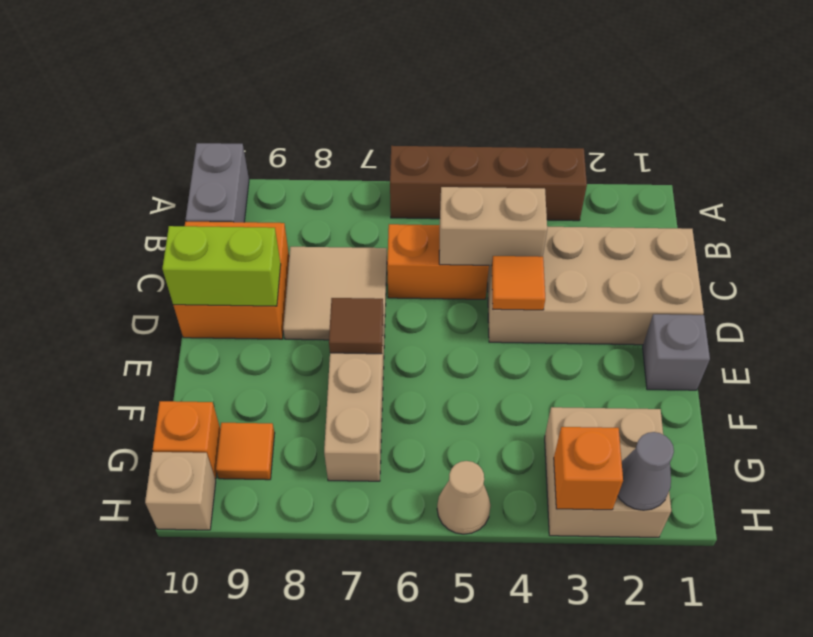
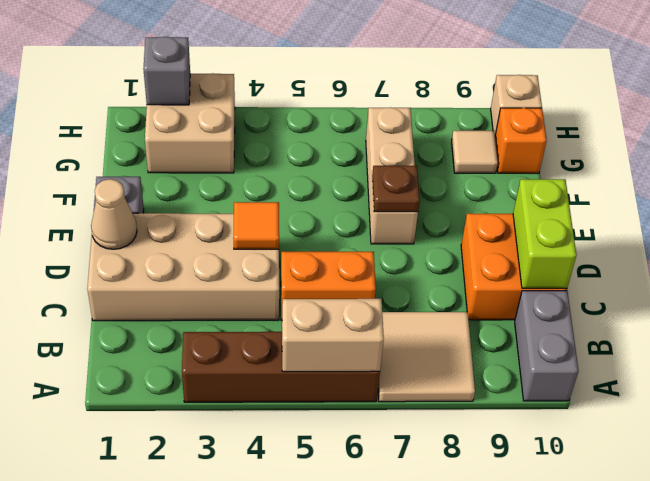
tan brick C4:C5 level 2 -> tan brick A5:A6 level 2
tan tile C7:D8 level 1 -> tan tile A7:B8 level 1
lime brick D9:D10 level 2 -> lime brick C10:D10 level 2
brown tile E7 level 2 -> brown plate E7 level 2
orange tile G9 level 1 -> tan tile G9 level 1
grey cone H2 level 2 -> grey brick H2 level 2
orange brick H3 level 2 -> none
tan cone H5 level 1 -> tan cone D1 level 2

